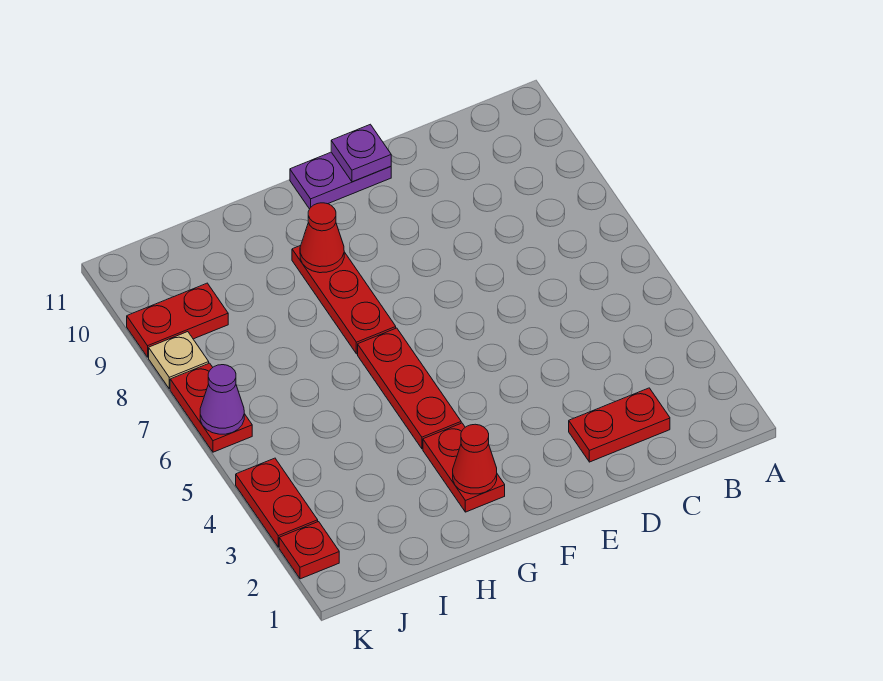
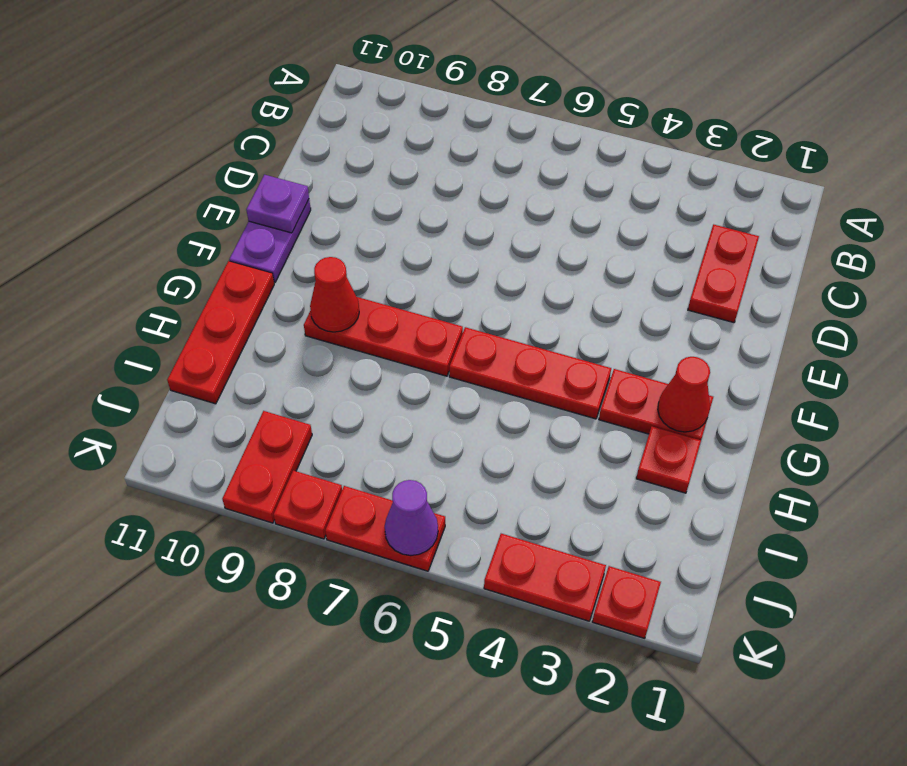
none -> red plate G11:I11 level 1
none -> red plate H2 level 1
tan plate K8 level 1 -> red plate K8 level 1

